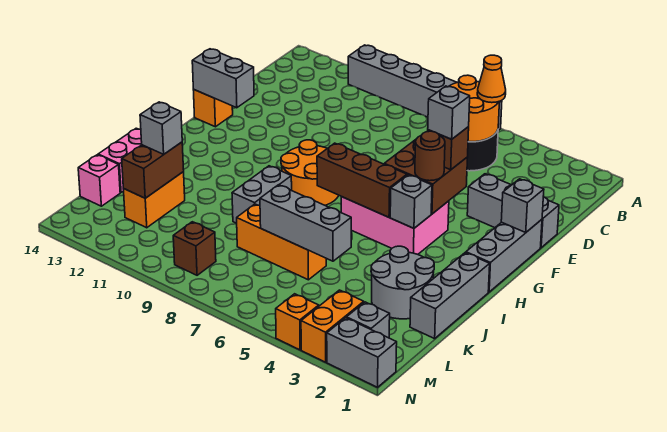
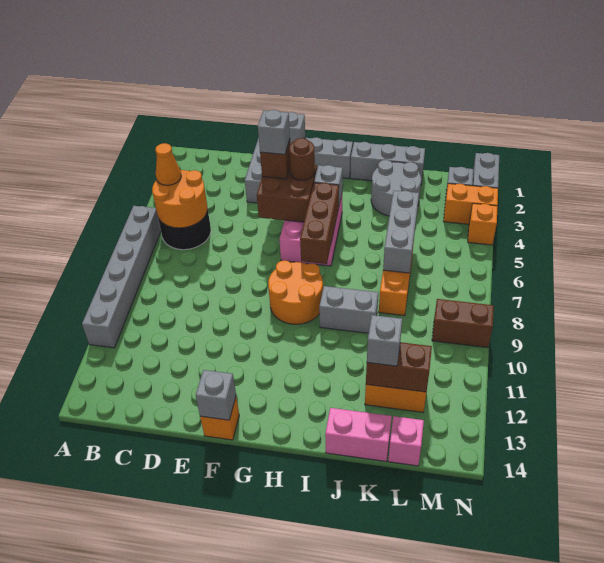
grey brick F13:F14 level 2 -> grey brick F14 level 2
brown brick M9 level 1 -> brown brick M9:N9 level 1

